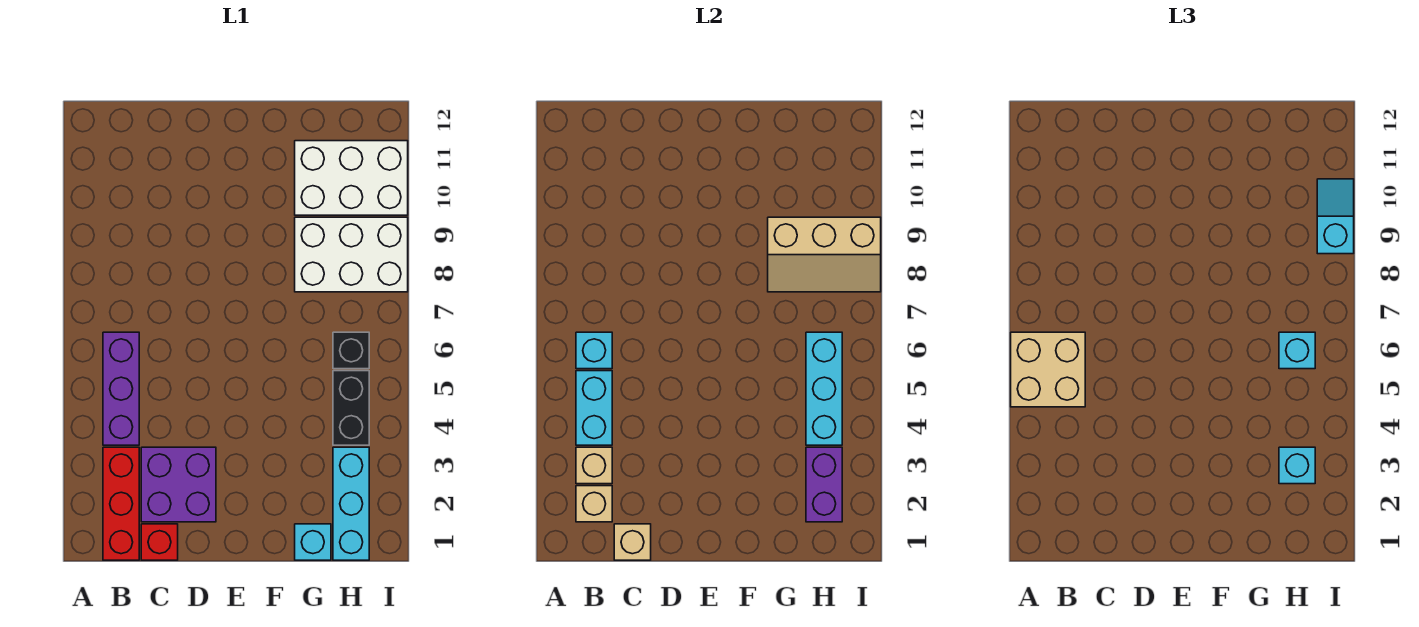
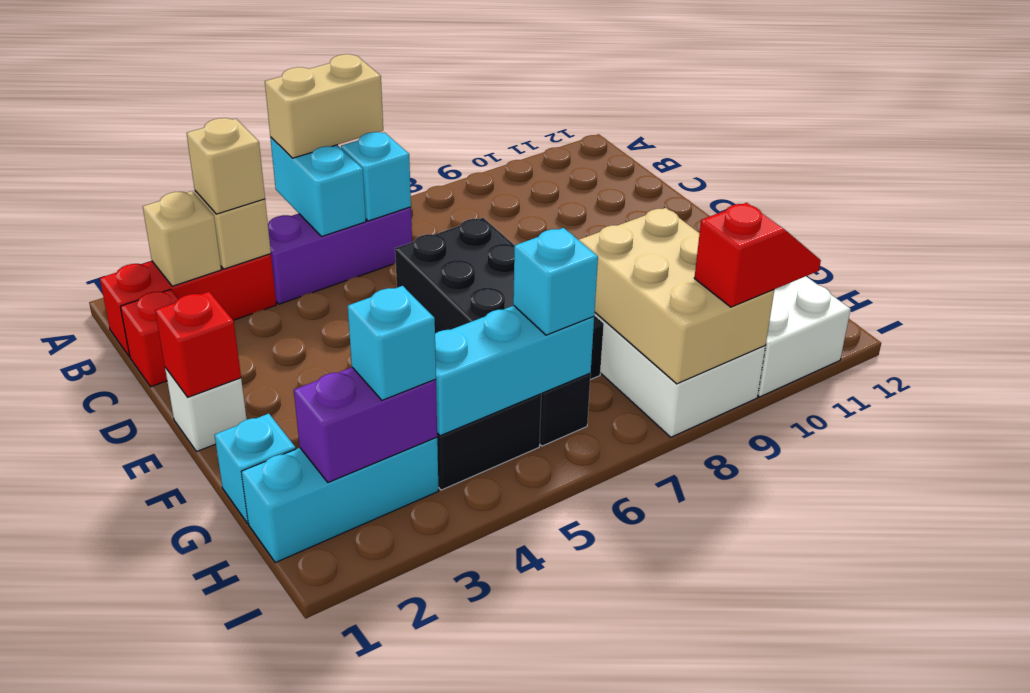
tan brick A5:B6 level 3 -> tan brick A5:A6 level 3
cyan brick B4:B5 level 2 -> cyan brick A5:B5 level 2
tan brick C1 level 2 -> tan brick B3 level 3
purple brick C2:D3 level 1 -> none
none -> black brick D6:G7 level 1
none -> white brick E1 level 1
none -> red brick E1 level 2
tan slope G8:I9 level 2 top 9 -> tan brick G8:I9 level 2
cyan slope I9:I10 level 3 top 9 -> red slope I9:I10 level 3 top 9

